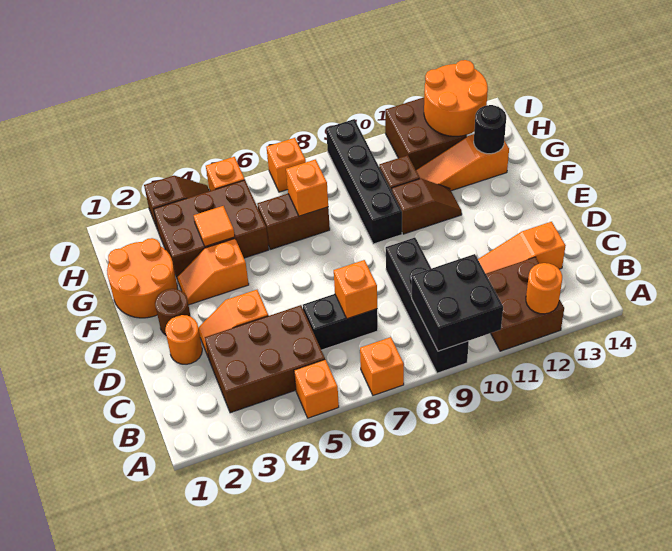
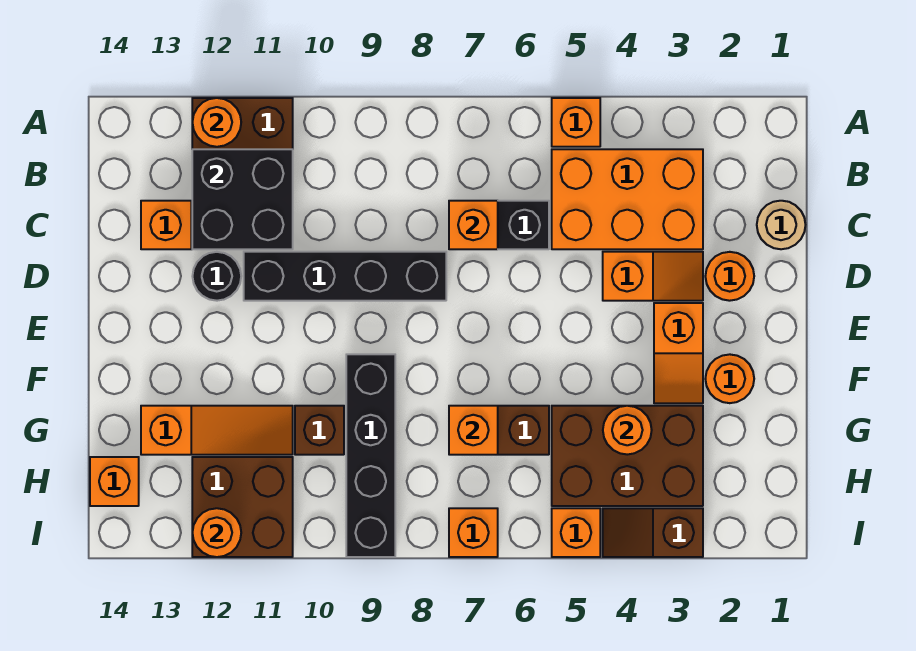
orange brick A7 level 1 -> orange brick H14 level 1
black brick A9:D9 level 1 -> black brick D8:D11 level 1
black brick A9:B10 level 2 -> black brick B11:C12 level 2
brown brick B3:C5 level 1 -> orange brick B3:C5 level 1
none -> tan round brick C1 level 1
brown round brick E2 level 1 -> none
orange round brick F1:G2 level 1 -> orange round brick F2 level 1
orange slope F3:F4 level 1 top 4 -> orange slope E3:F3 level 1 top E
brown slope F10:F11 level 1 top 10 -> none
orange tile G4 level 2 -> orange round brick G4 level 2
black round brick G13 level 2 -> black round brick D12 level 1
orange round brick H12:I13 level 2 -> orange round brick I12 level 2

